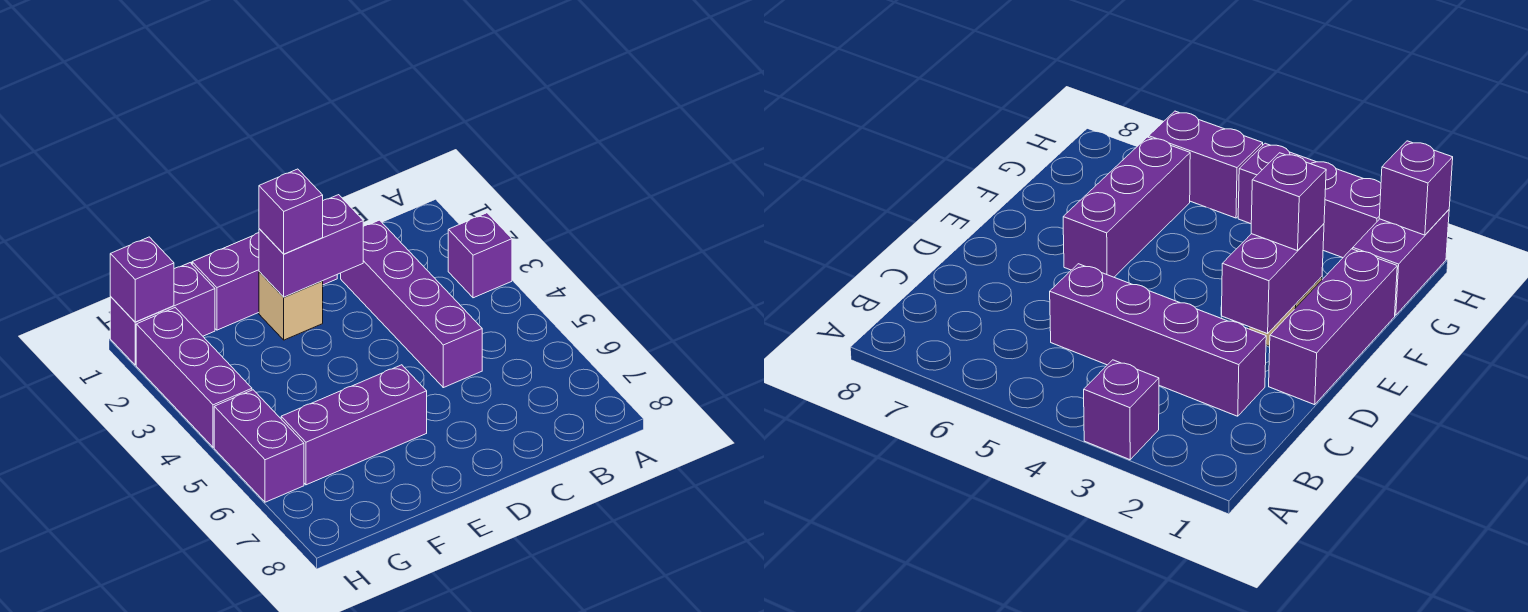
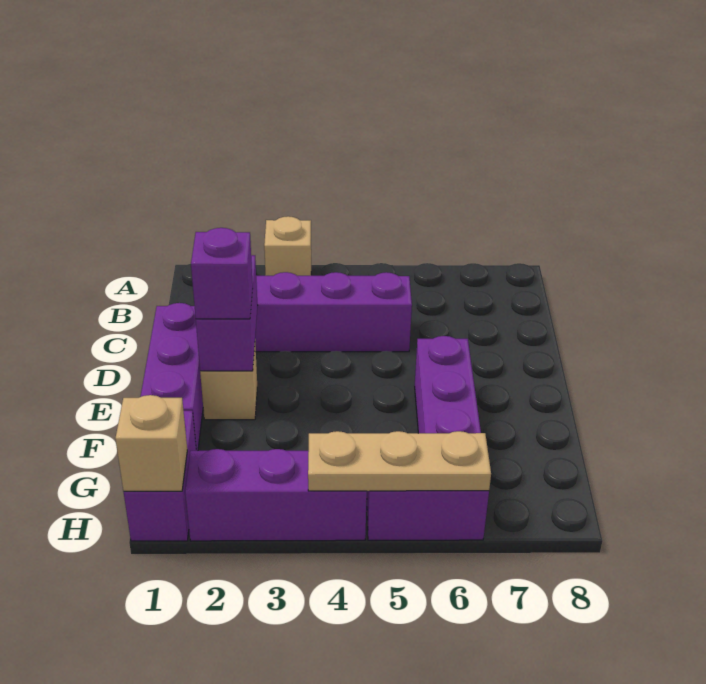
purple brick A3 level 1 -> tan brick A3 level 1
purple brick H1 level 2 -> tan brick H1 level 2
none -> tan plate H4:H6 level 2

